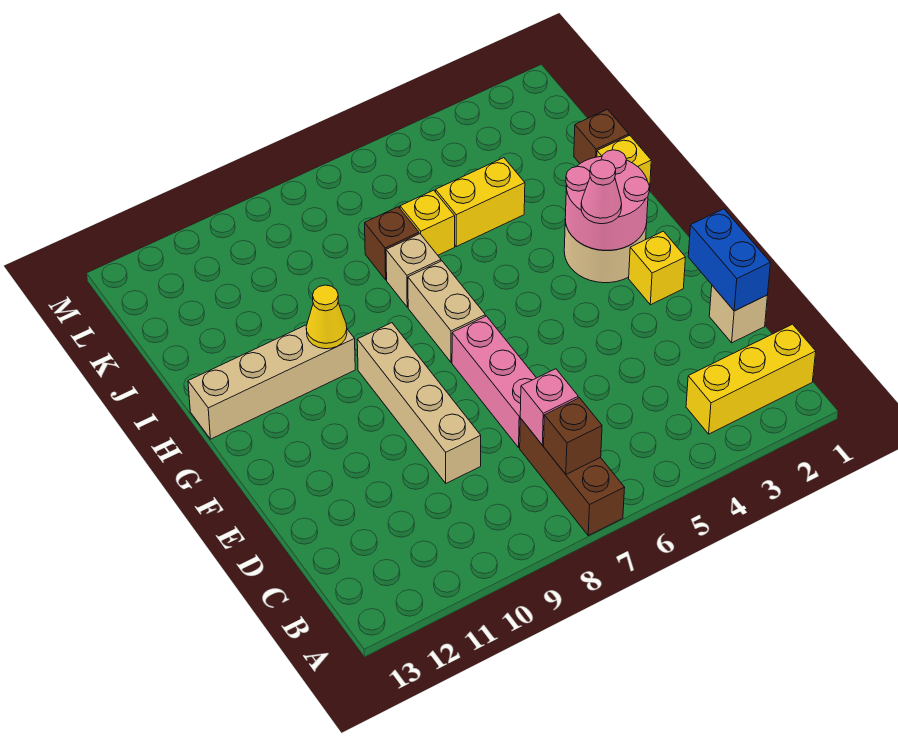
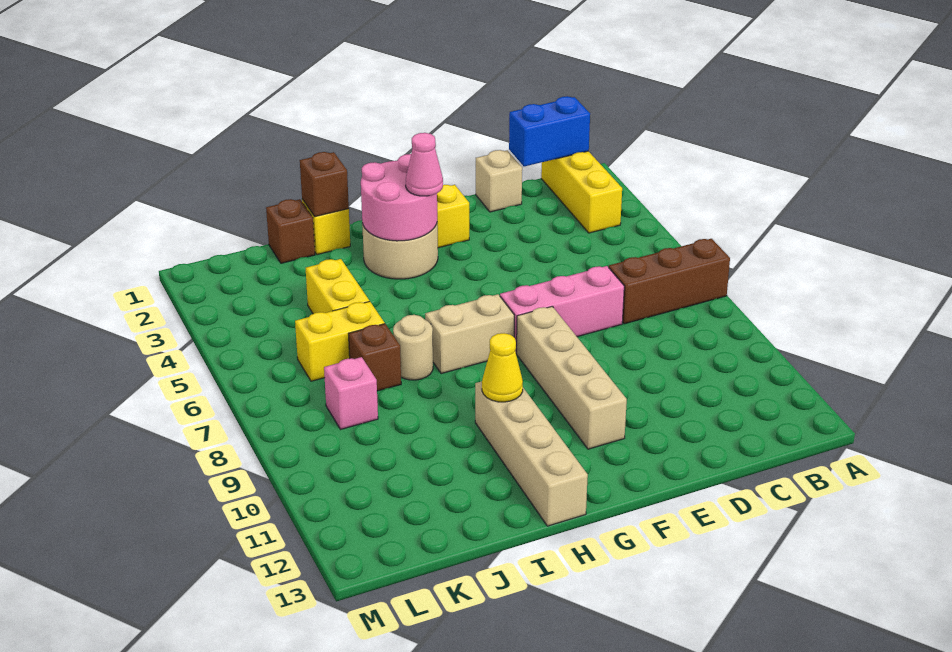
brown brick B7 level 2 -> brown brick I1 level 2
pink brick C7 level 2 -> pink brick K8 level 1
blue brick D1:E1 level 2 -> blue brick B1:C1 level 2
tan brick D9:G9 level 1 -> tan brick F8:F11 level 1
tan brick I7 level 1 -> tan round brick I7 level 1
yellow brick J6 level 1 -> yellow brick J6:K6 level 1

